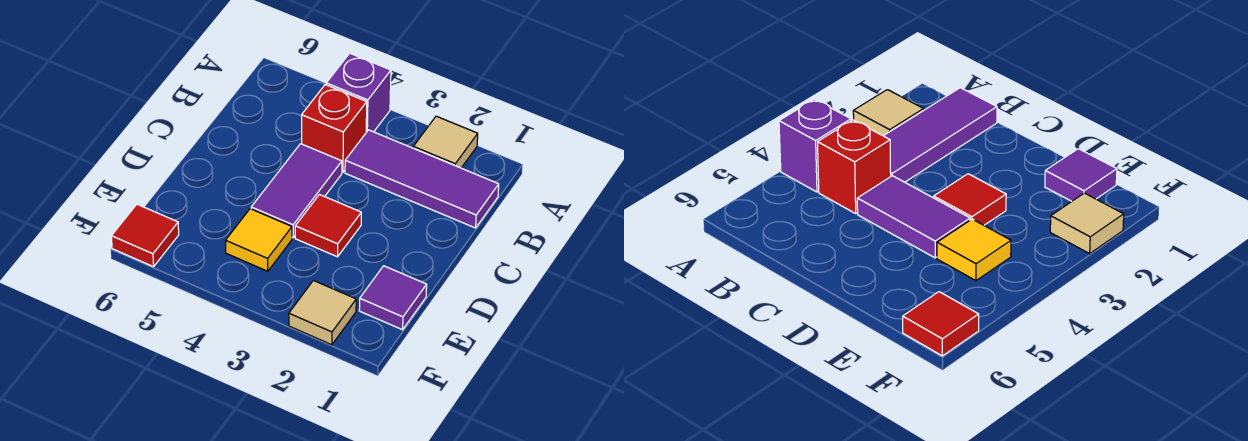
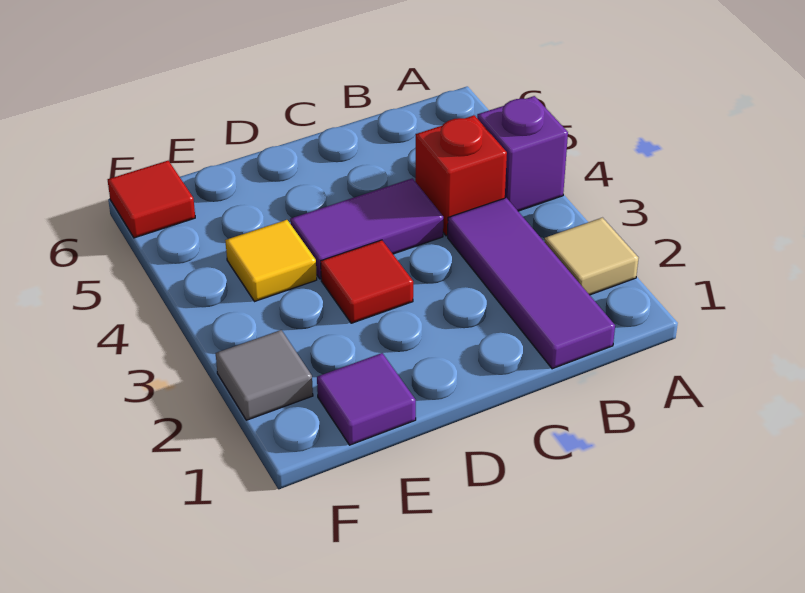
tan tile F2 level 1 -> grey tile F2 level 1

